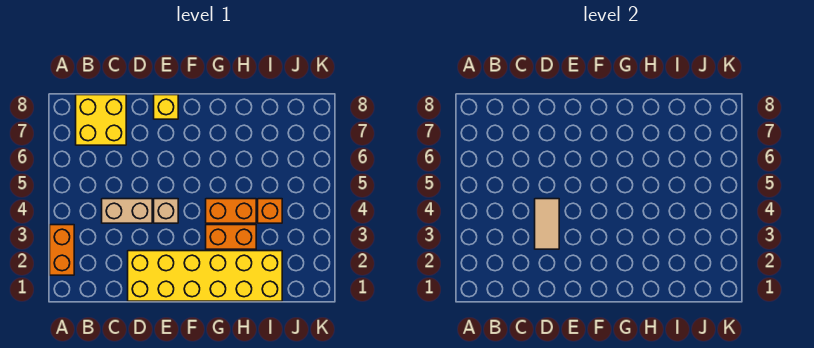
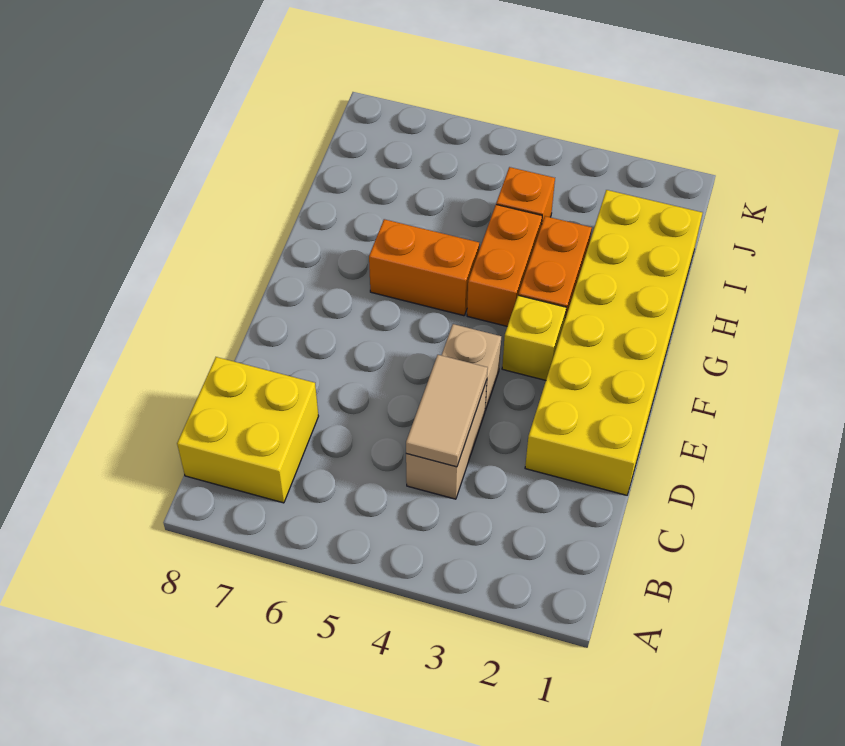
orange brick A2:A3 level 1 -> orange brick G5:G6 level 1
tan tile D3:D4 level 2 -> tan tile C4:D4 level 2
yellow brick E8 level 1 -> yellow brick F3 level 1

